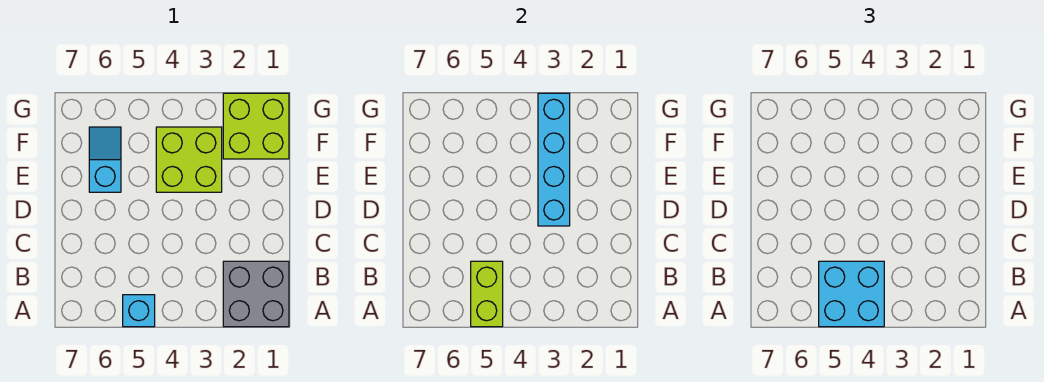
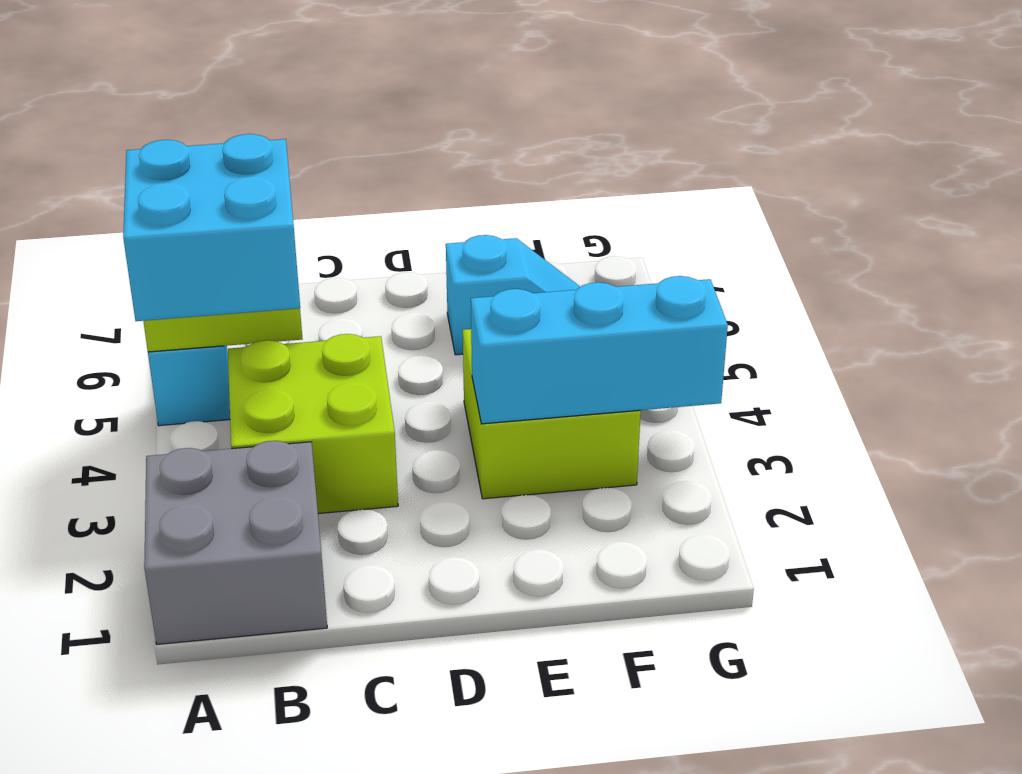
cyan brick D3:G3 level 2 -> cyan brick E3:G3 level 2
lime brick F1:G2 level 1 -> lime brick B3:C4 level 1

